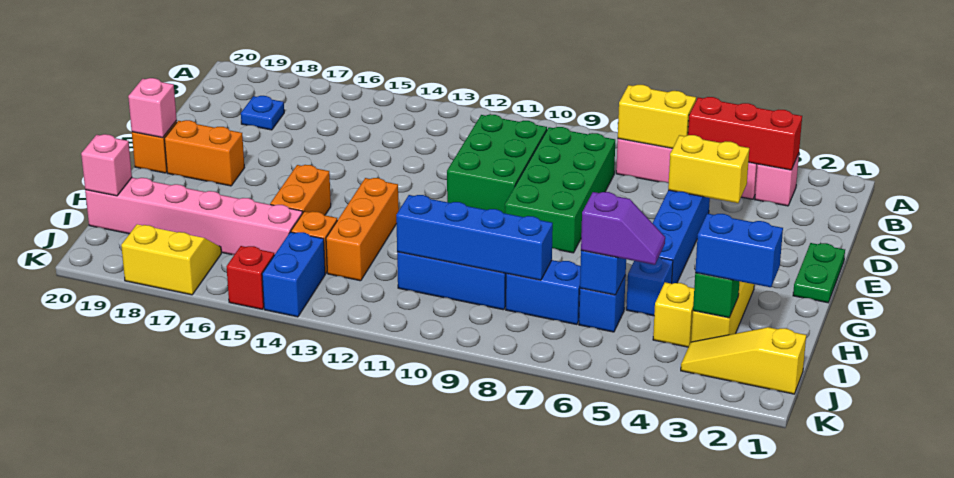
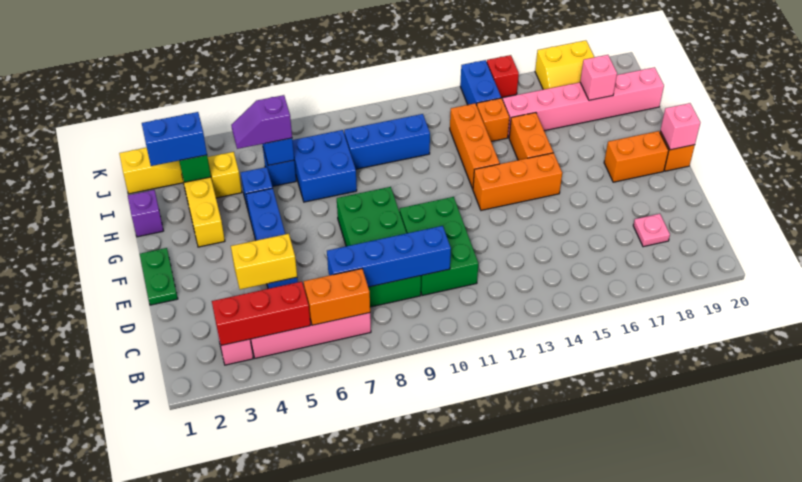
yellow brick B6:B7 level 2 -> orange brick B6:B7 level 2
blue plate C18 level 1 -> pink plate C18 level 1
none -> orange brick F13:F15 level 1
none -> purple brick H1 level 1
blue brick I7:I8 level 1 -> blue brick H7:I8 level 1
blue brick I8:I11 level 2 -> blue brick C7:C10 level 2
pink brick I20 level 2 -> pink brick I18 level 2

